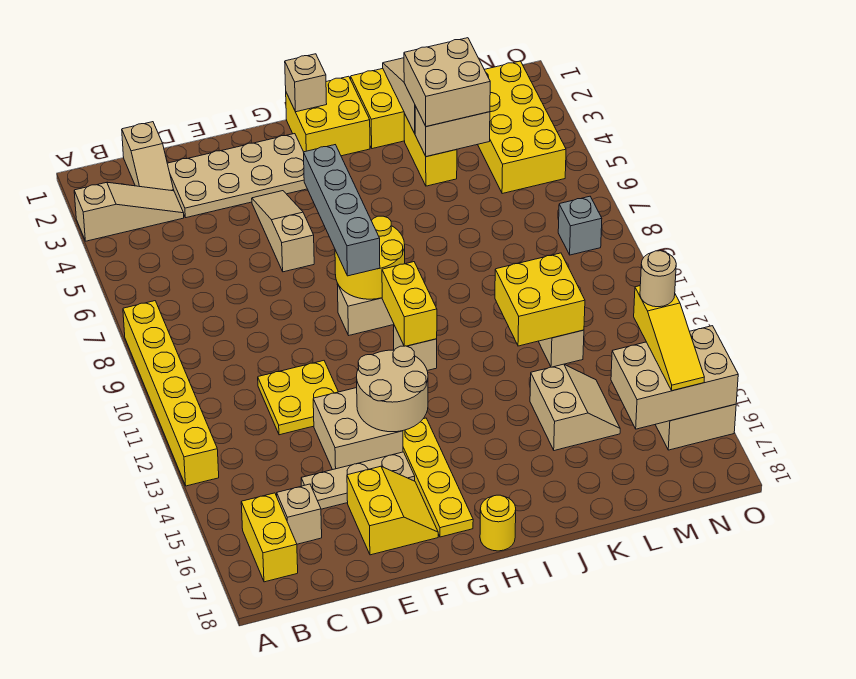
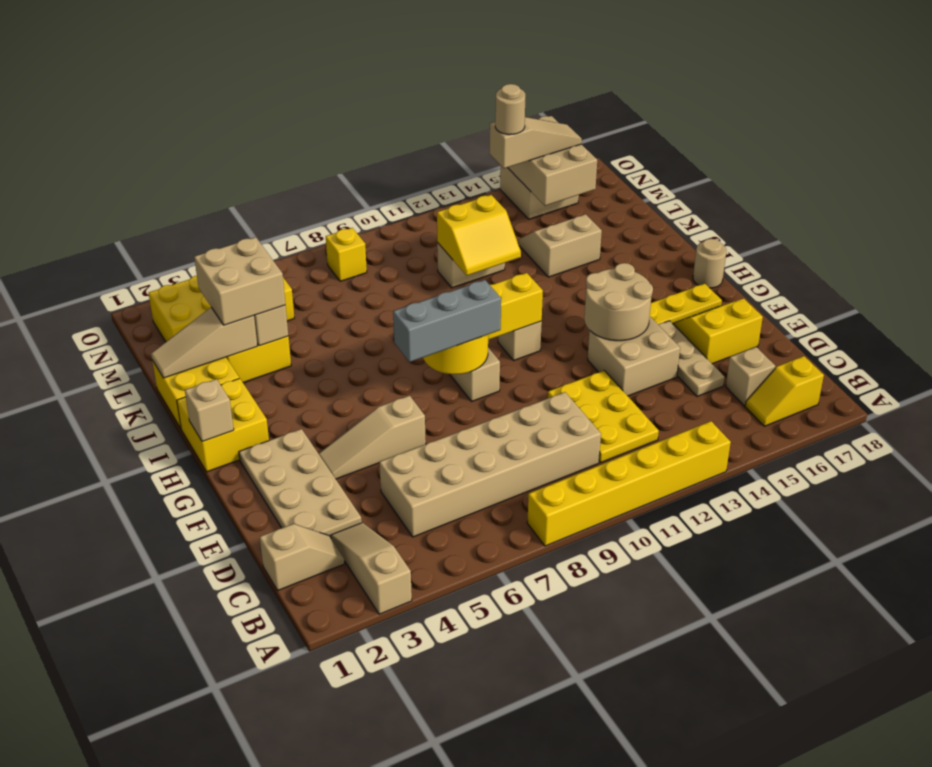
yellow brick B16:B17 level 1 -> yellow slope B16:B17 level 1 top 17
none -> tan brick C5:D10 level 1
yellow plate D11:E12 level 1 -> yellow plate C11:E12 level 1
grey brick G6:G9 level 3 -> grey brick G7:G9 level 3
yellow round brick H18 level 1 -> tan round brick H18 level 1
yellow brick K11:L12 level 2 -> yellow slope K11:L12 level 2 top L
grey brick N8 level 1 -> yellow brick N8 level 1
yellow slope N14:N16 level 3 top 14 -> tan slope N14:N16 level 3 top 14

